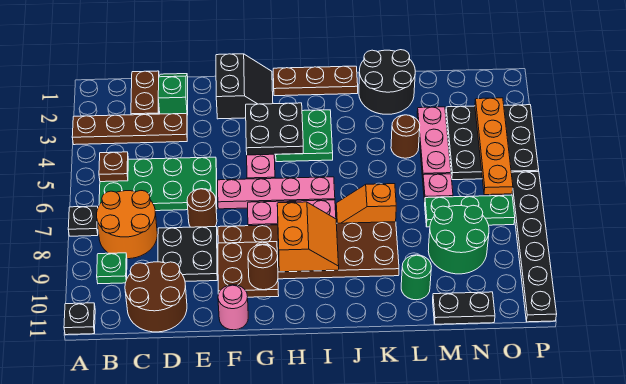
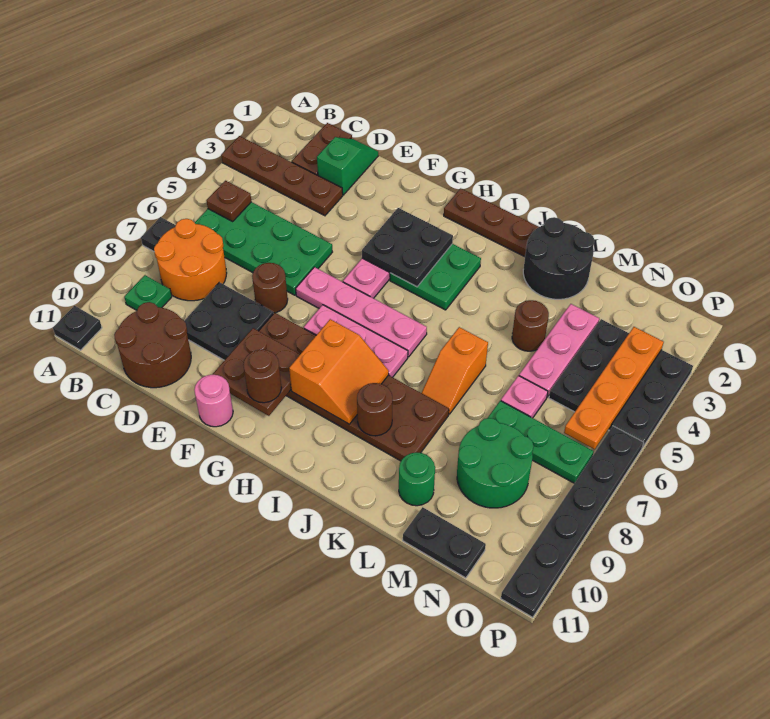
black slope F1:G2 level 1 top F -> none
orange slope J7:K7 level 1 top K -> orange slope K6:K7 level 1 top 6
none -> brown round brick J9 level 2

